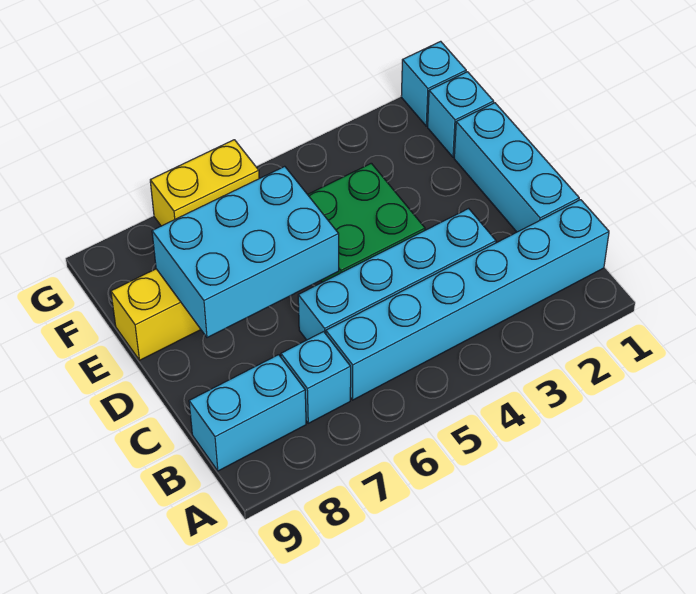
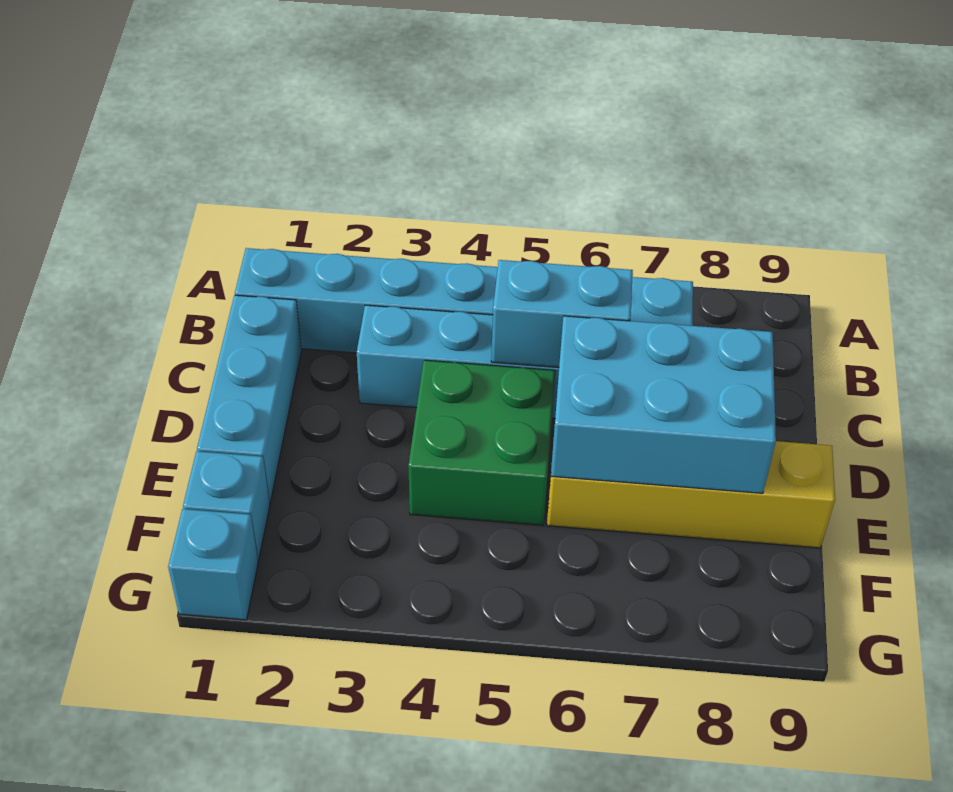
cyan brick B8:B9 level 1 -> cyan brick C5:C6 level 2
yellow brick G6:G7 level 1 -> none

